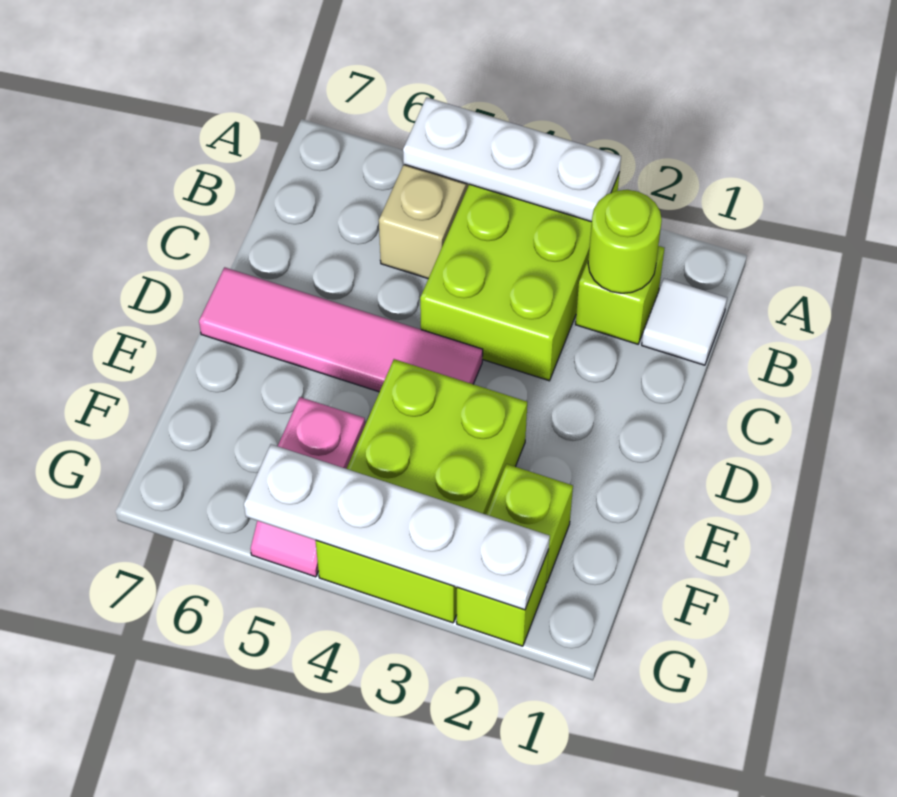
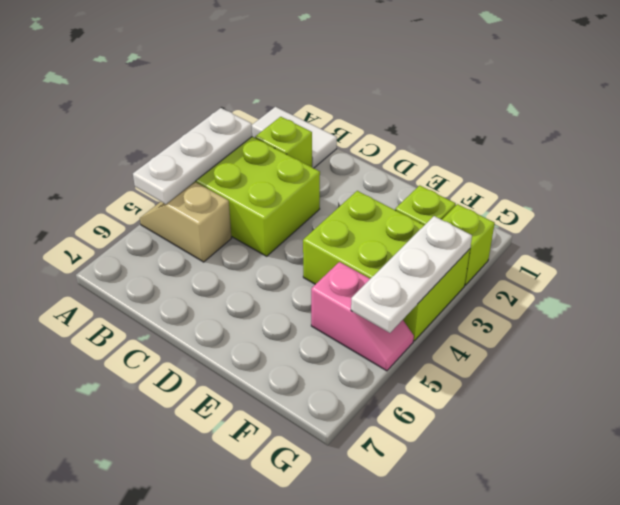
white tile B1 level 1 -> white tile A1:B1 level 1
lime round brick B2 level 2 -> none
pink tile D4:D7 level 1 -> none
white plate G2:G5 level 2 -> white plate G3:G5 level 2

